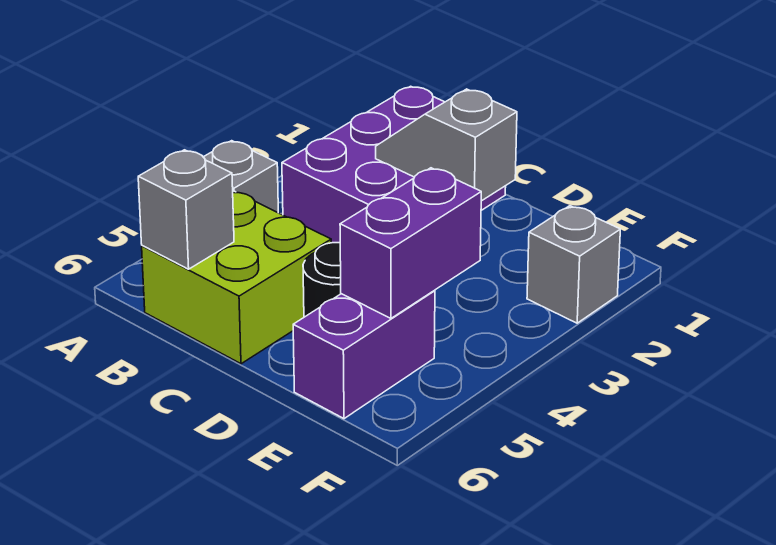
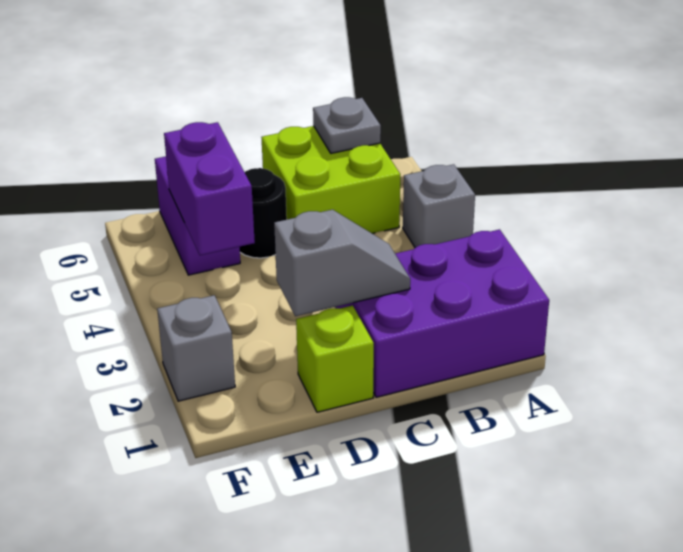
purple brick B1:C3 level 1 -> purple brick A1:C2 level 1
grey brick B6 level 2 -> grey plate B6 level 2
none -> lime brick D1 level 1

